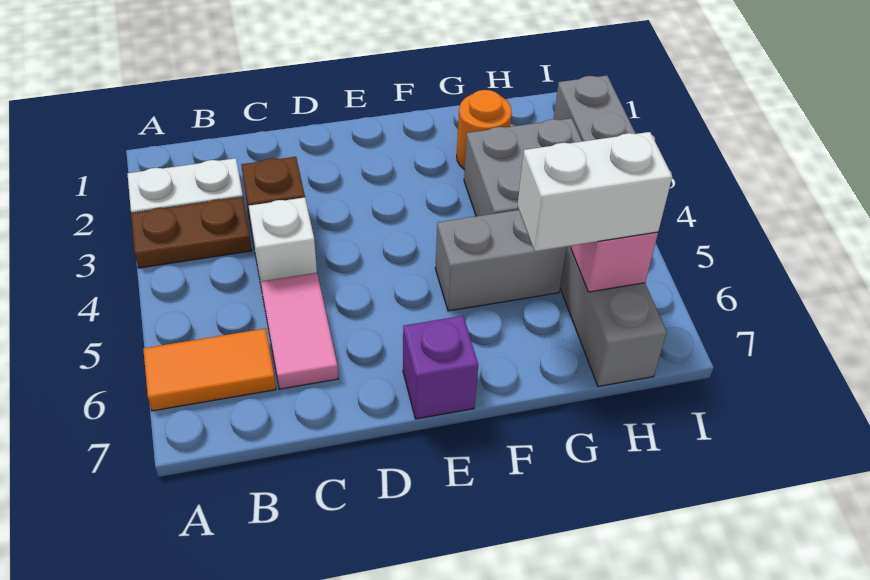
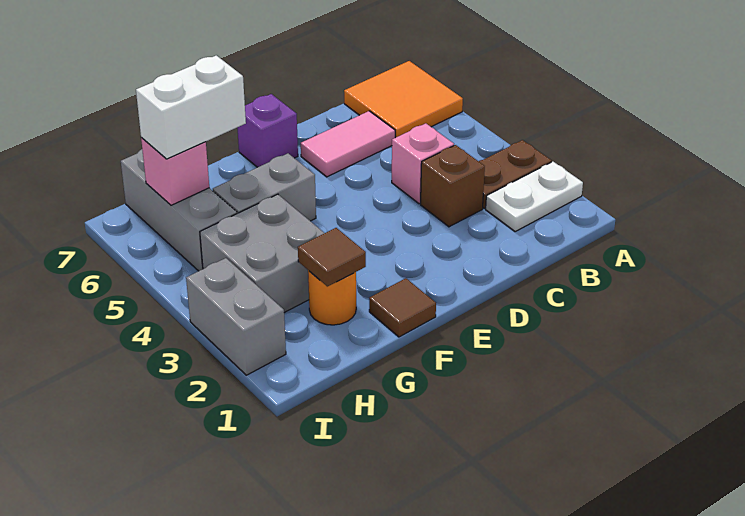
orange tile A6:B6 level 1 -> orange tile A6:B7 level 1
white brick C4 level 1 -> pink brick C4 level 1
pink tile C5:C6 level 1 -> pink tile C6:D6 level 1
none -> brown tile F1 level 1
none -> brown tile G2 level 2

